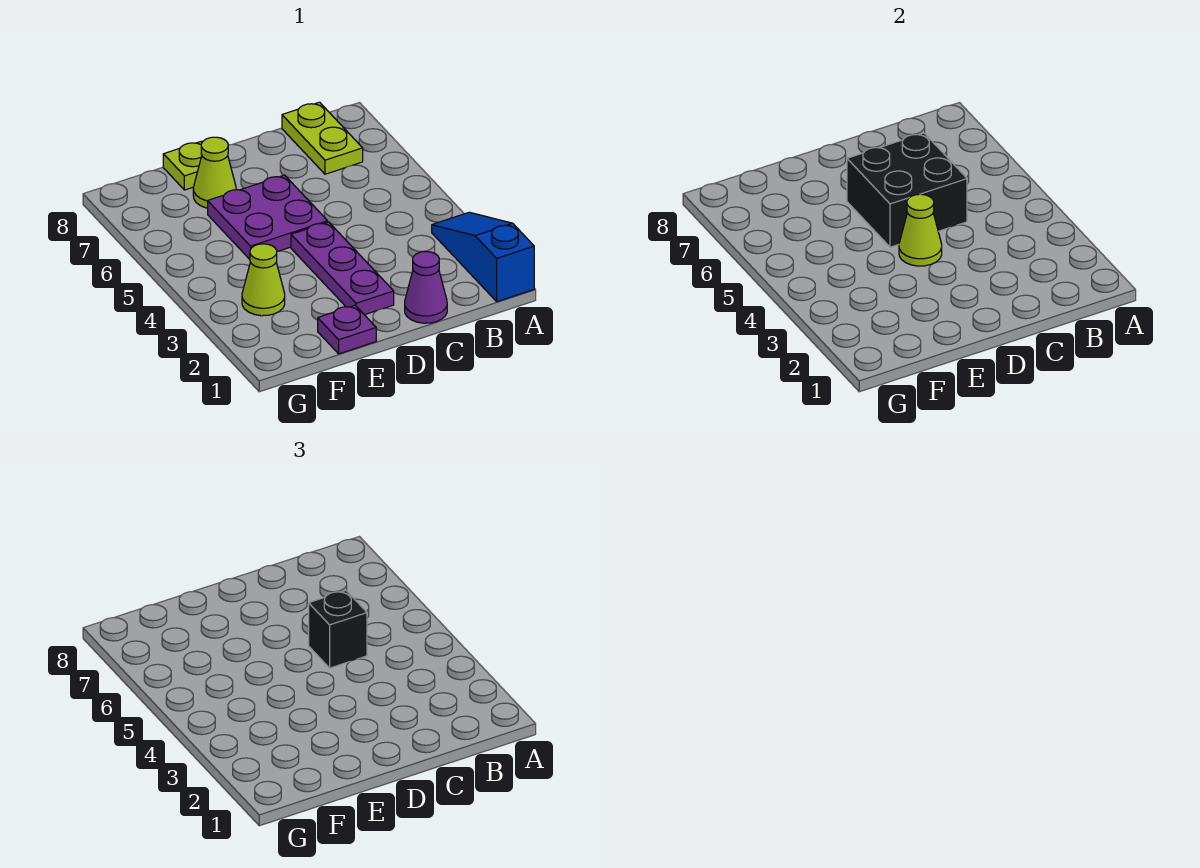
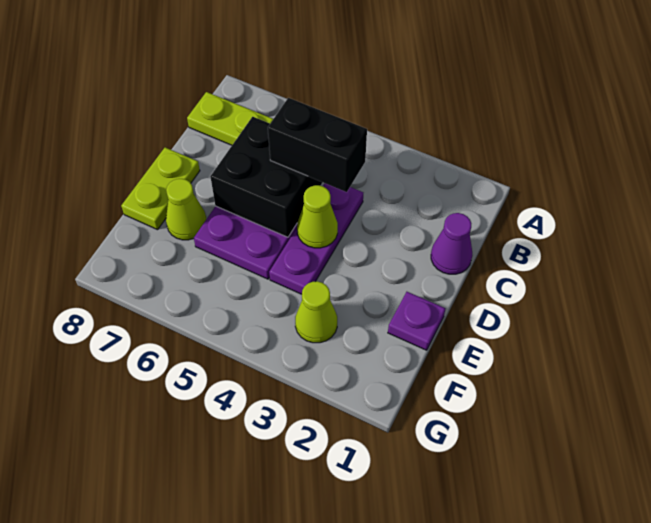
blue slope A1:A3 level 1 top 1 -> none
black brick C5 level 3 -> black brick C4:C5 level 3
purple plate D2:D4 level 1 -> purple plate C4:E4 level 1
lime plate E8 level 1 -> lime plate D8:E8 level 1

